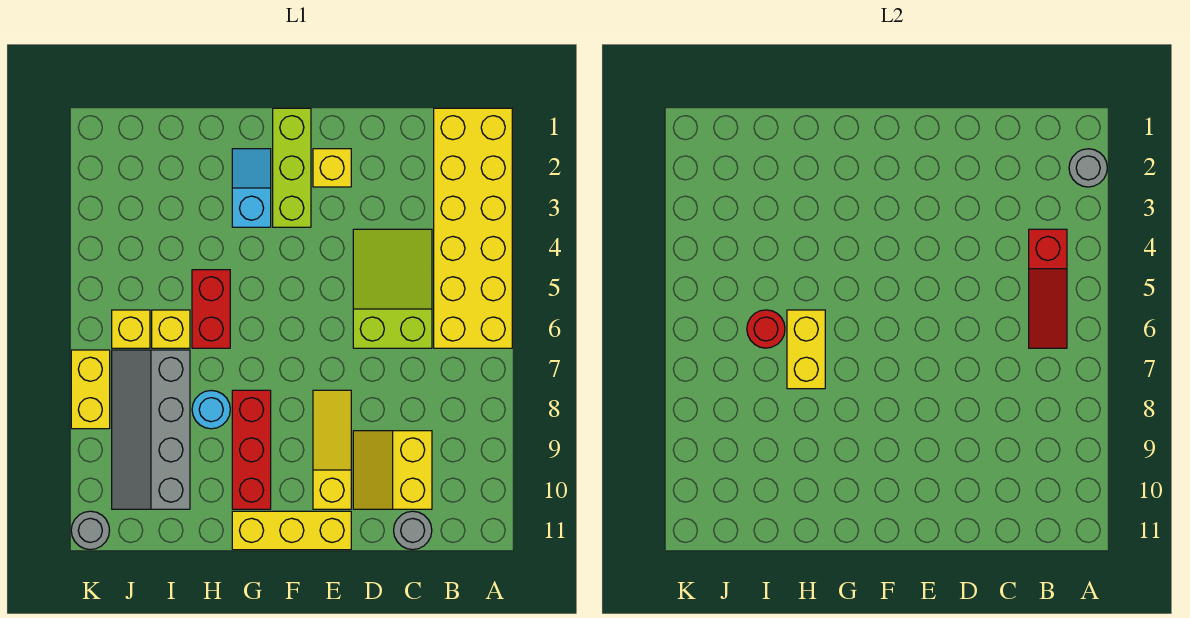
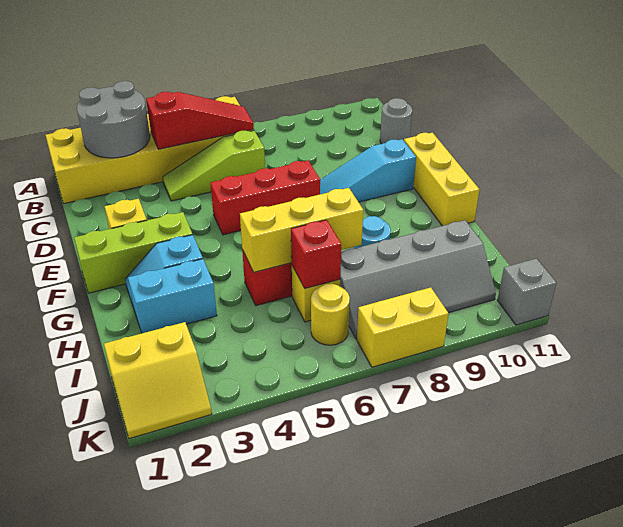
grey round brick A2 level 2 -> grey round brick A2:B3 level 2
lime slope C4:D6 level 1 top 6 -> lime slope C4:C6 level 1 top 6
yellow slope C9:D10 level 1 top C -> yellow slope J1:K2 level 1 top J
yellow slope E8:E10 level 1 top 10 -> cyan slope E8:E10 level 1 top 10
red brick G8:G10 level 1 -> red brick E5:E7 level 1
none -> cyan brick H2:H3 level 1
yellow brick H6:H7 level 2 -> yellow brick H5:H7 level 2
red round brick I6 level 2 -> red brick I6 level 2
yellow brick J6 level 1 -> yellow round brick J6 level 1
grey round brick K11 level 1 -> grey brick K11 level 1

